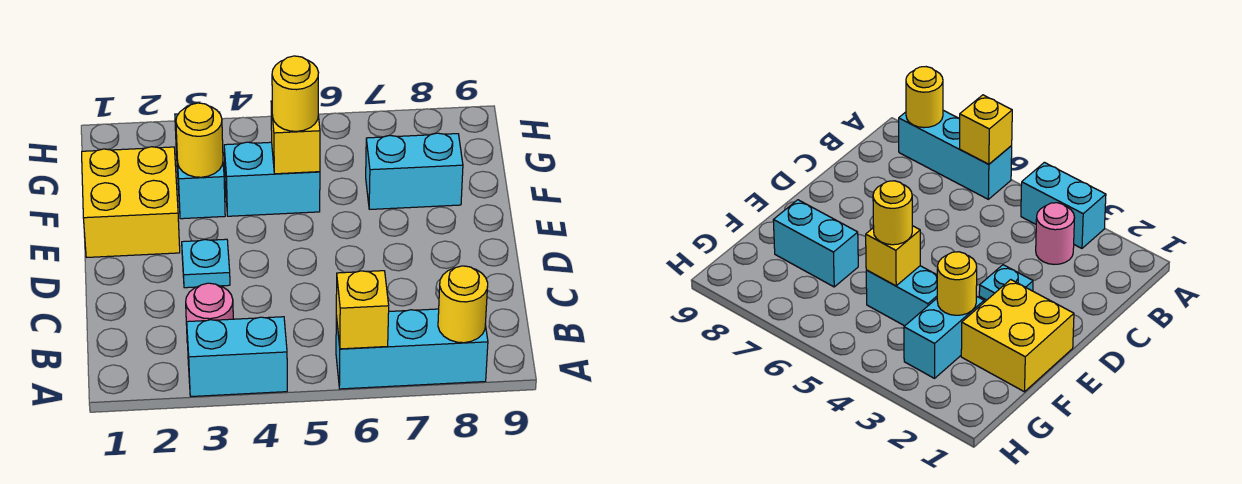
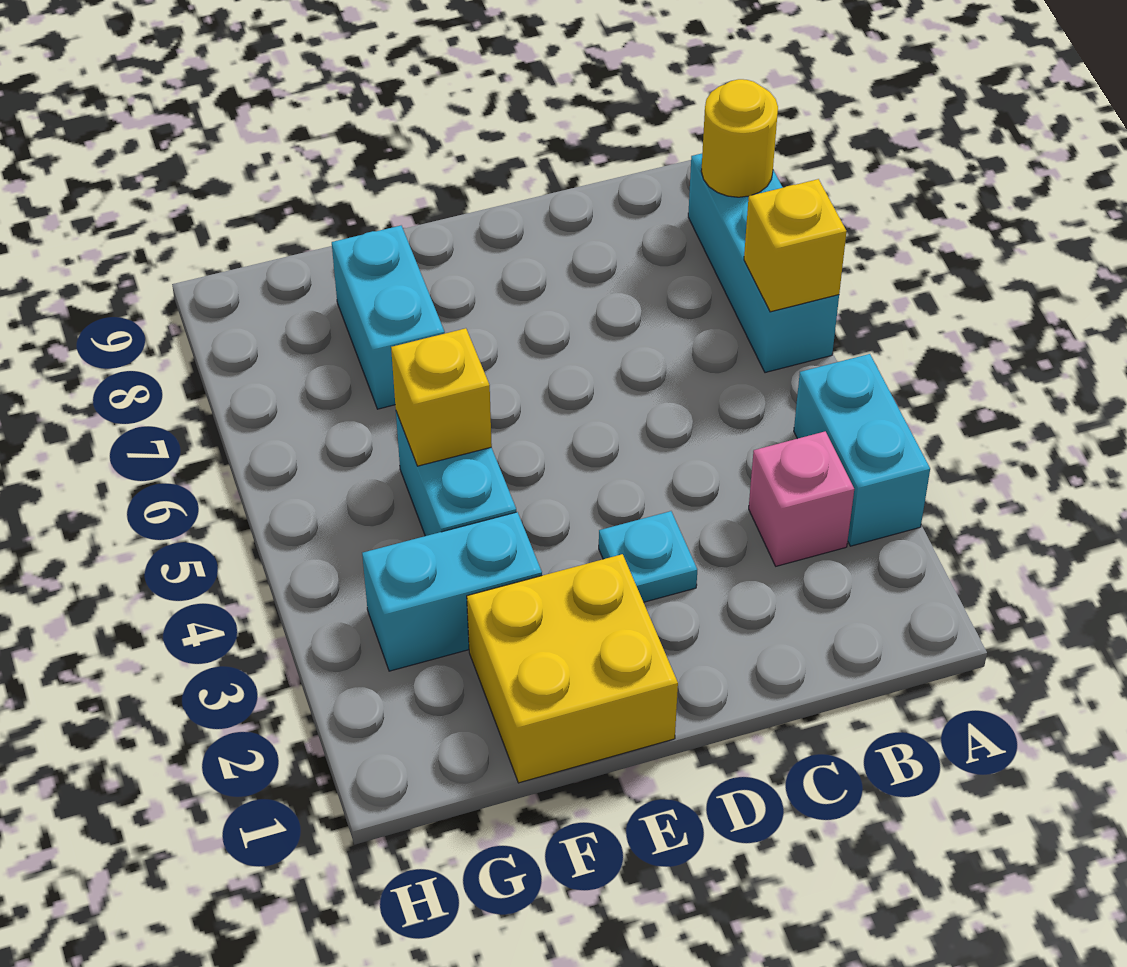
pink round brick B3 level 1 -> pink brick B3 level 1
yellow round brick F3 level 2 -> none
yellow round brick F5 level 3 -> none

